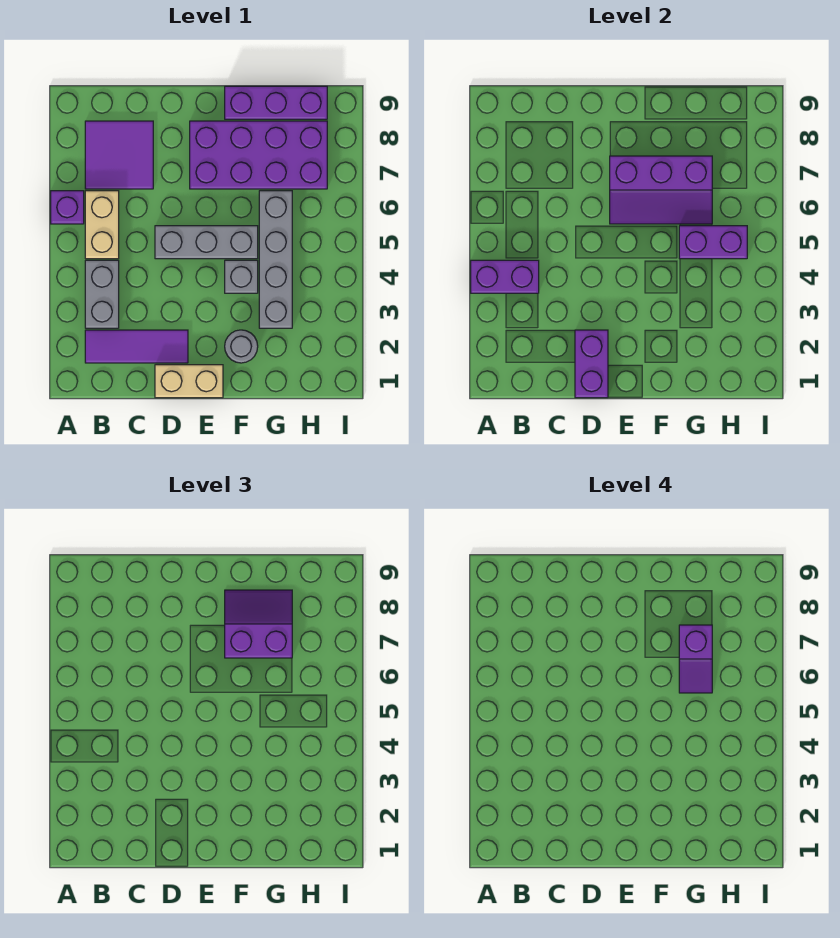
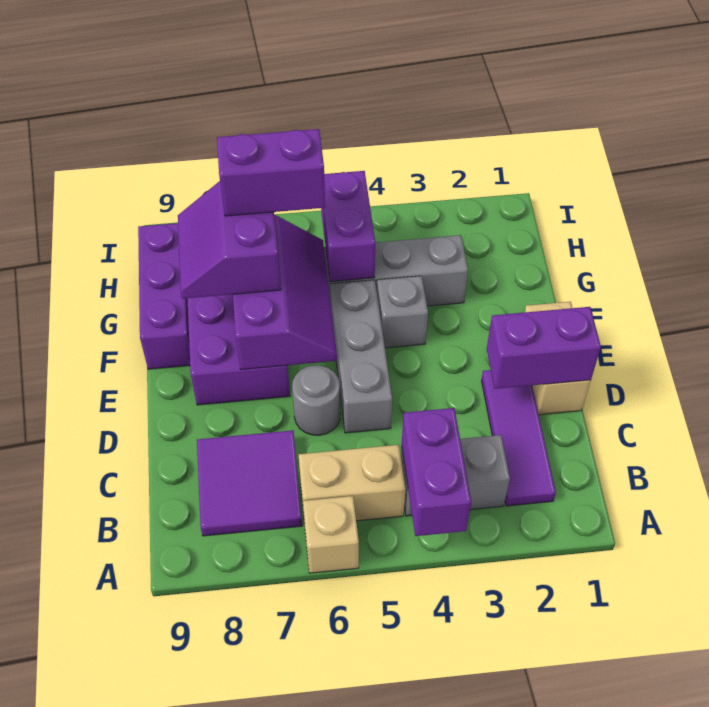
purple brick A6 level 1 -> tan brick A6 level 1
grey round brick F2 level 1 -> grey round brick D6 level 1
purple slope G6:G7 level 4 top 7 -> purple brick G6:G7 level 4

